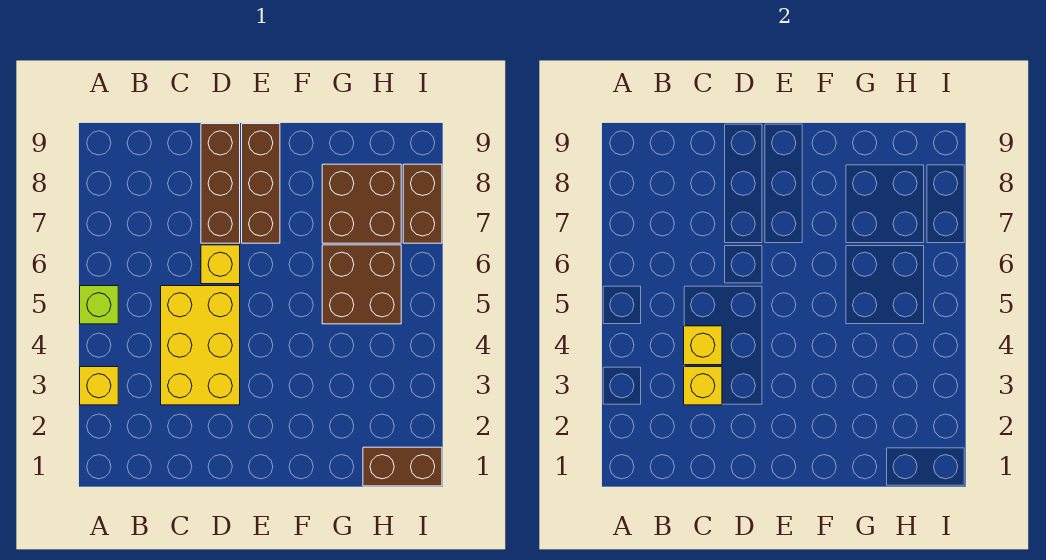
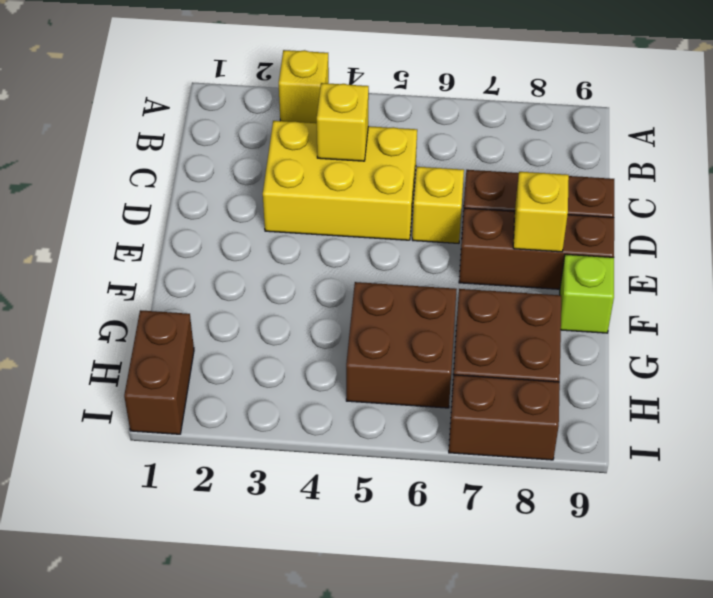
lime brick A5 level 1 -> lime brick F9 level 1
yellow brick C3 level 2 -> yellow brick E8 level 2

